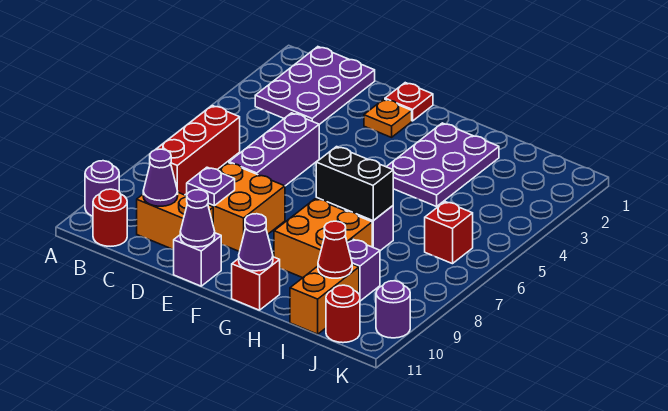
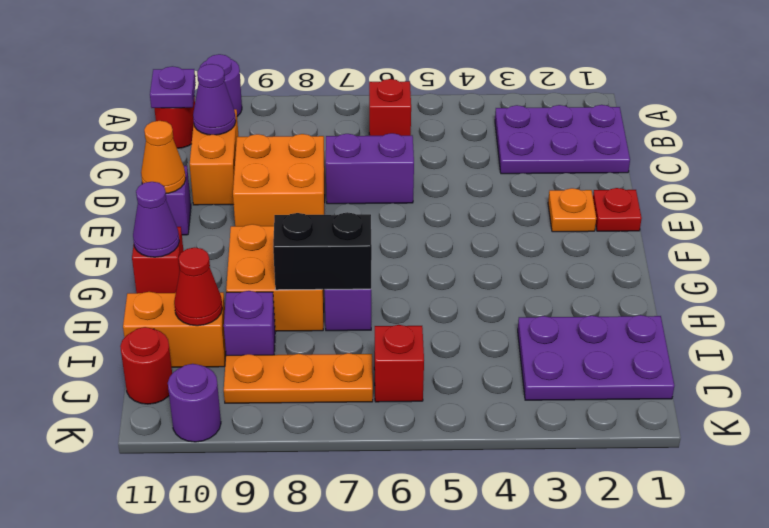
red brick B6:B8 level 1 -> red brick B6 level 1
purple brick D5:D7 level 1 -> purple brick D6:D7 level 1
purple plate D9 level 2 -> purple plate B11 level 2
purple cone E11 level 2 -> orange cone E11 level 2
purple plate G2:H4 level 1 -> purple plate I1:J3 level 1
black brick G7:H7 level 2 -> black brick H7:H8 level 2
none -> orange plate J7:J9 level 1

